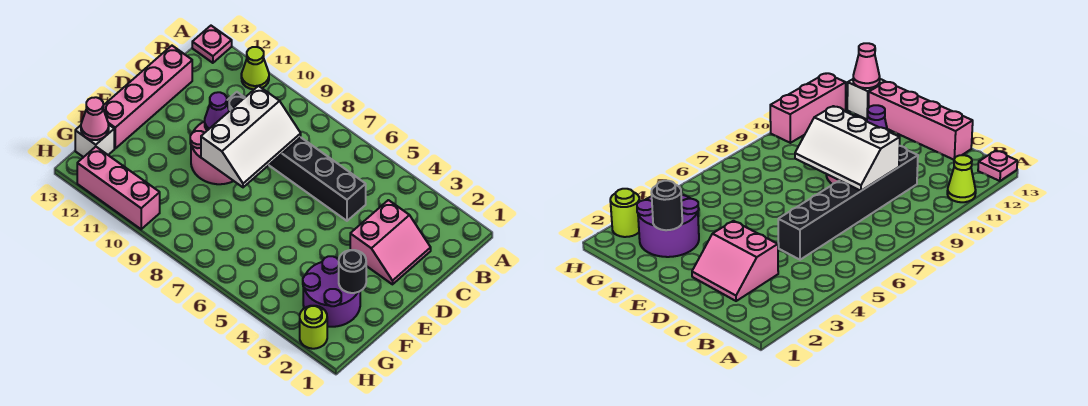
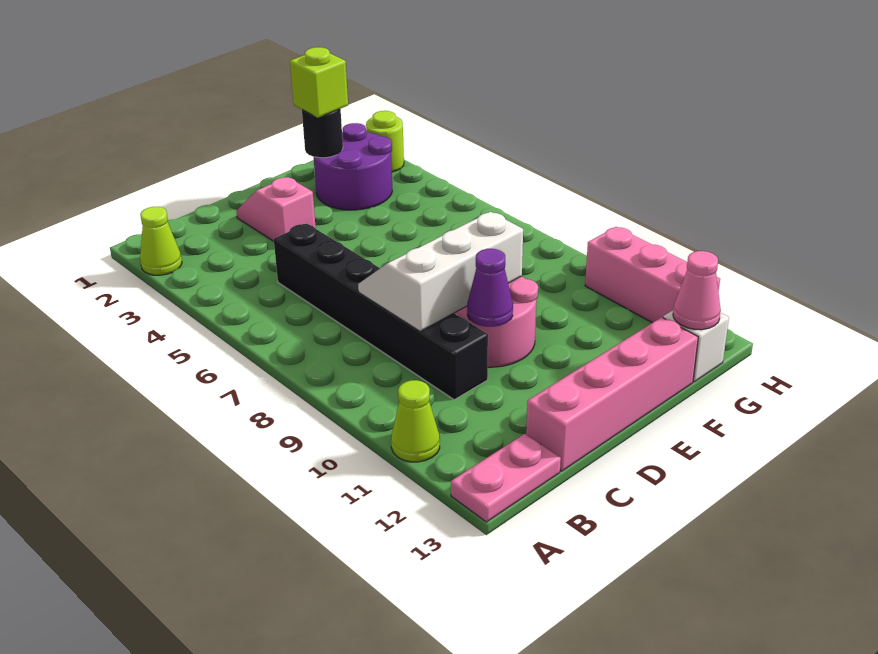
none -> lime cone A2 level 1
pink plate A13 level 1 -> pink plate A13:B13 level 1
pink slope C2:D3 level 1 top 3 -> pink slope D2:D3 level 1 top 3
none -> lime brick F2 level 3

